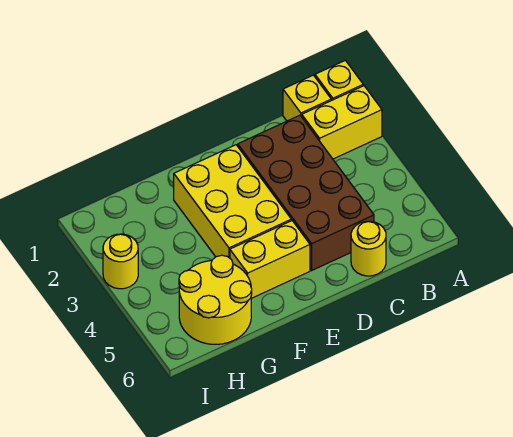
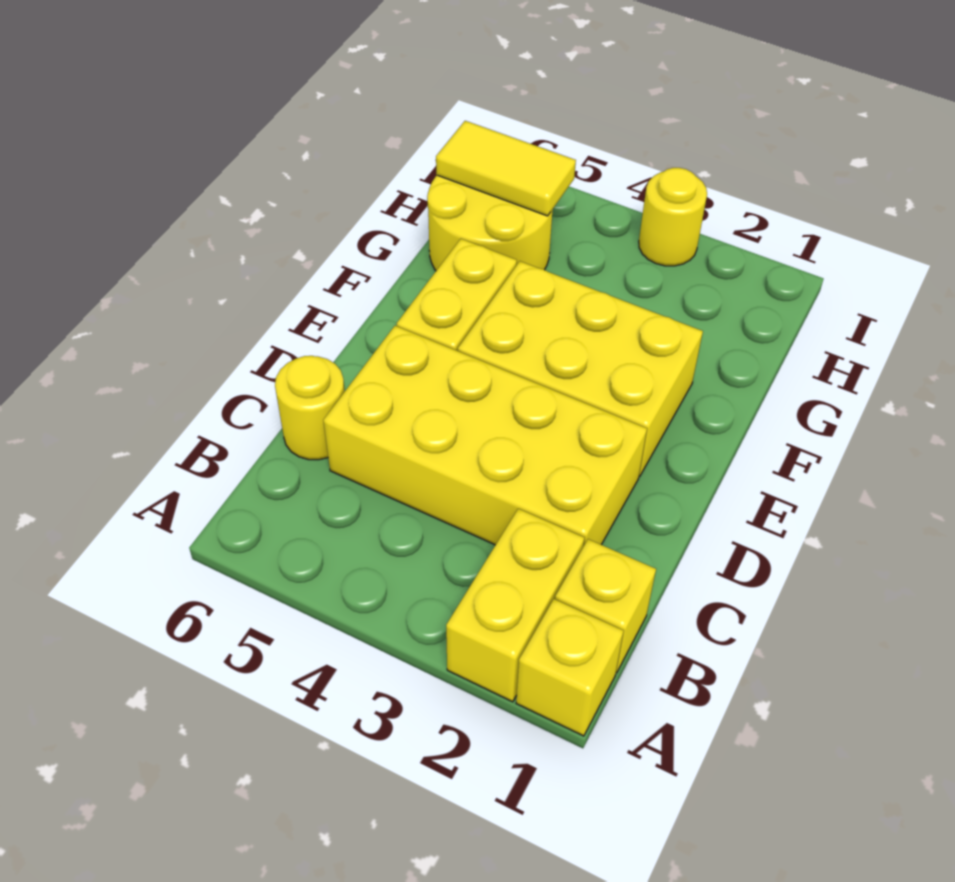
brown brick C2:D5 level 1 -> yellow brick C2:D5 level 1
none -> yellow tile H5:H6 level 2

